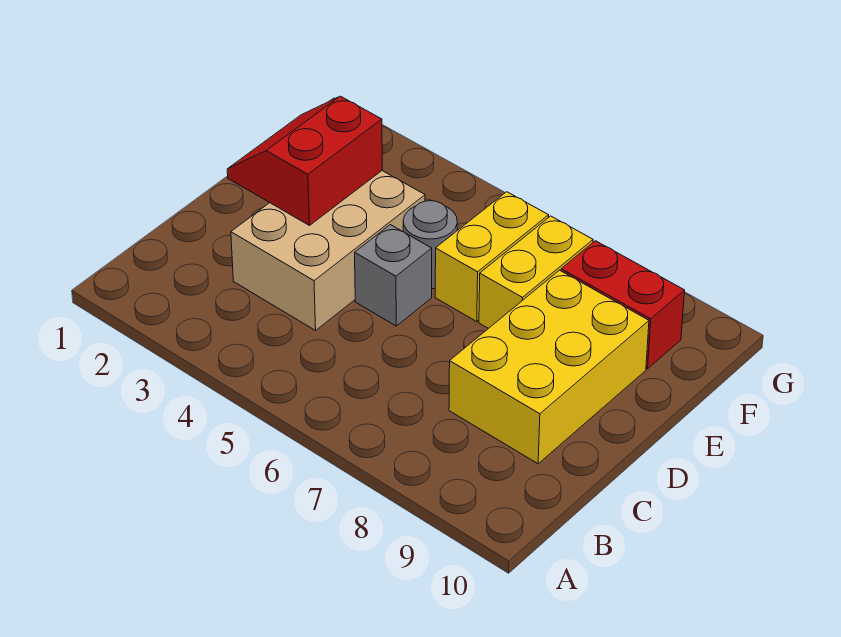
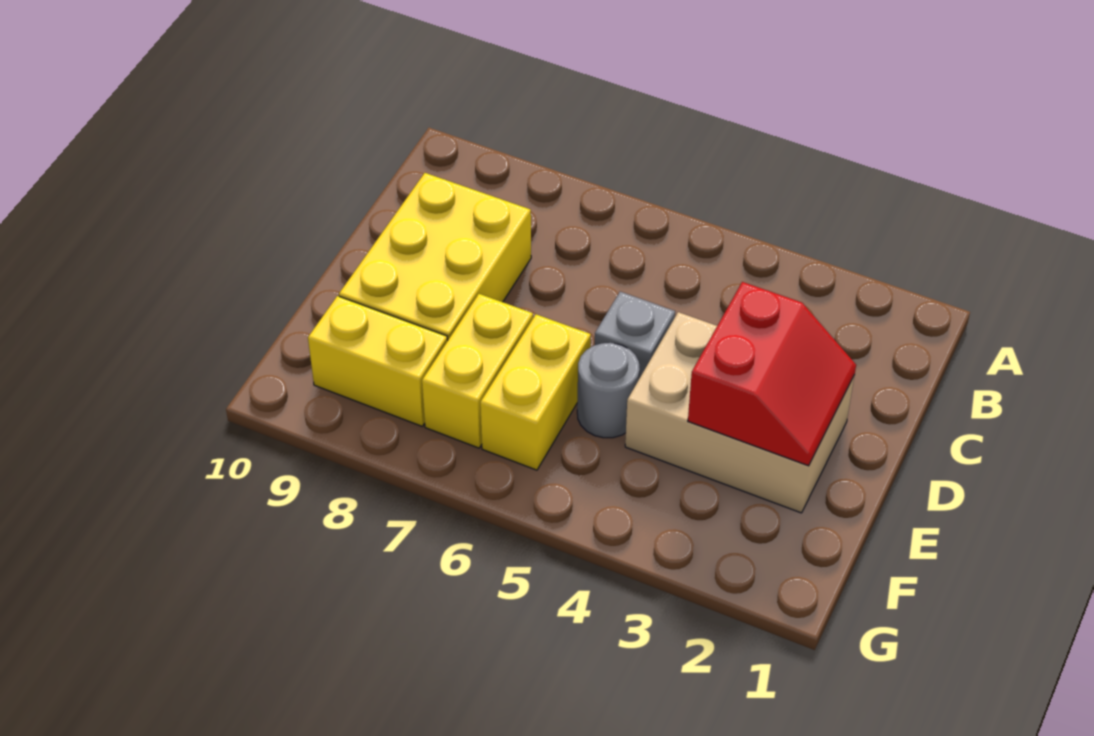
tan brick C3:E4 level 1 -> tan brick D2:E4 level 1
red brick F8:F9 level 1 -> yellow brick F8:F9 level 1

